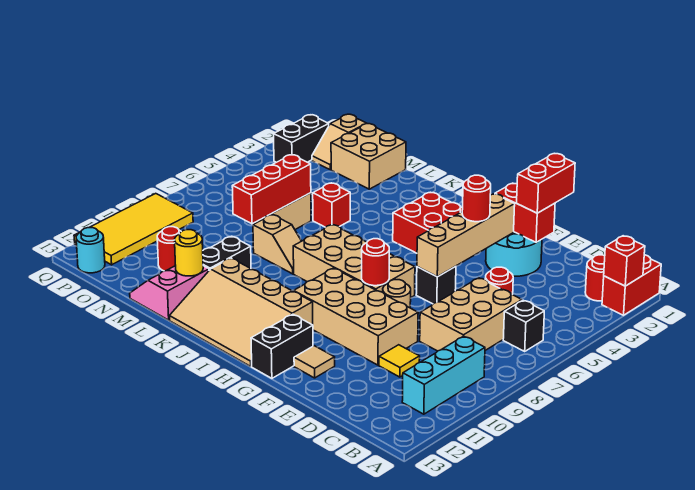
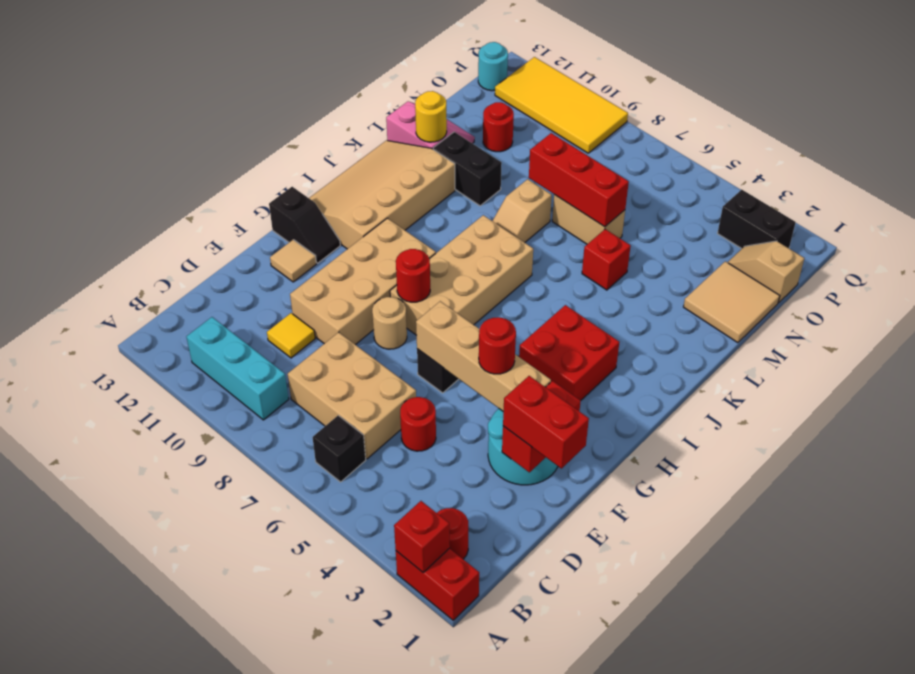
black brick G12:G13 level 1 -> black slope G12:G13 level 1 top 13
tan brick M1:N2 level 1 -> tan tile M1:N2 level 1

